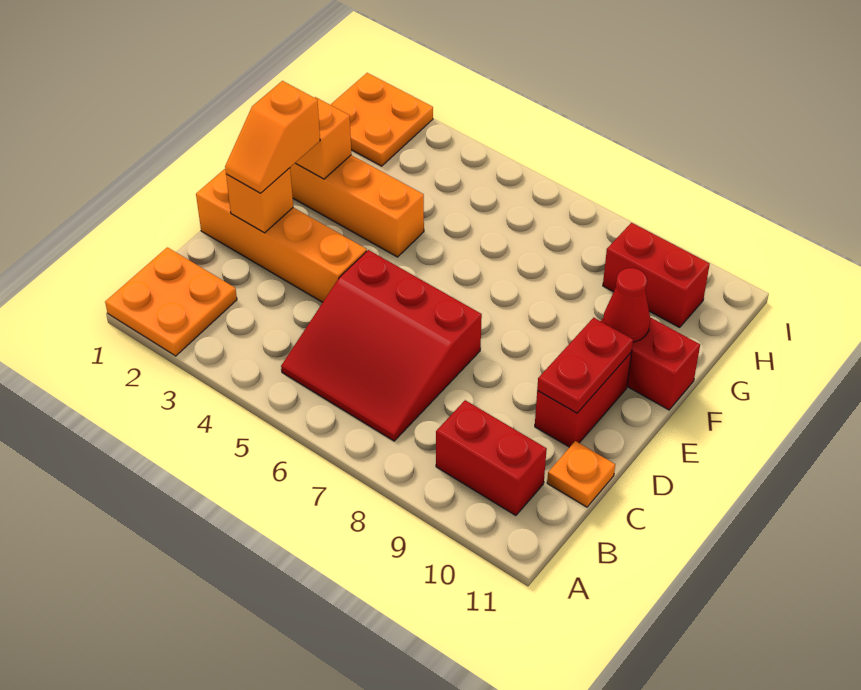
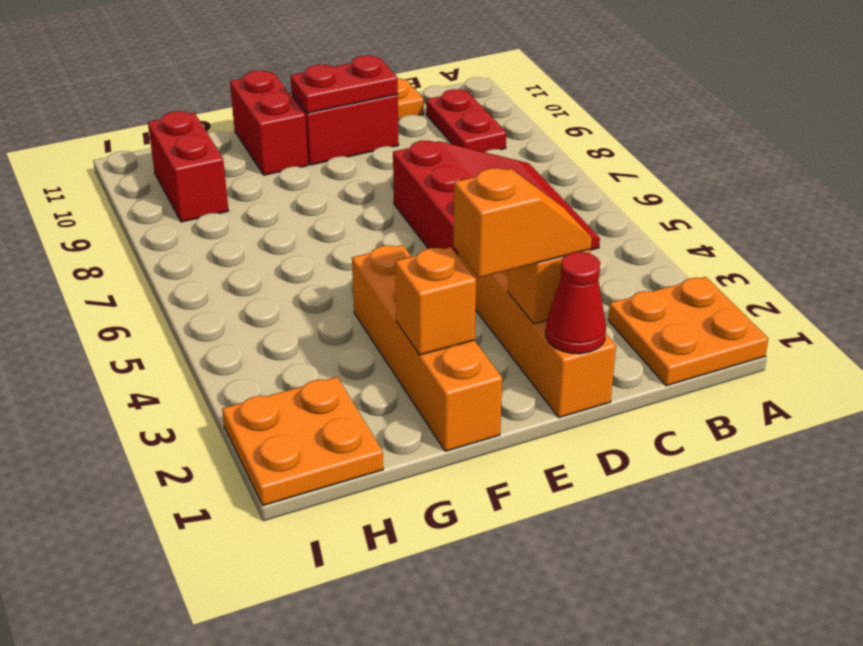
red brick B9:B10 level 1 -> red plate B9:B10 level 1
red cone F10 level 2 -> red cone D1 level 2

